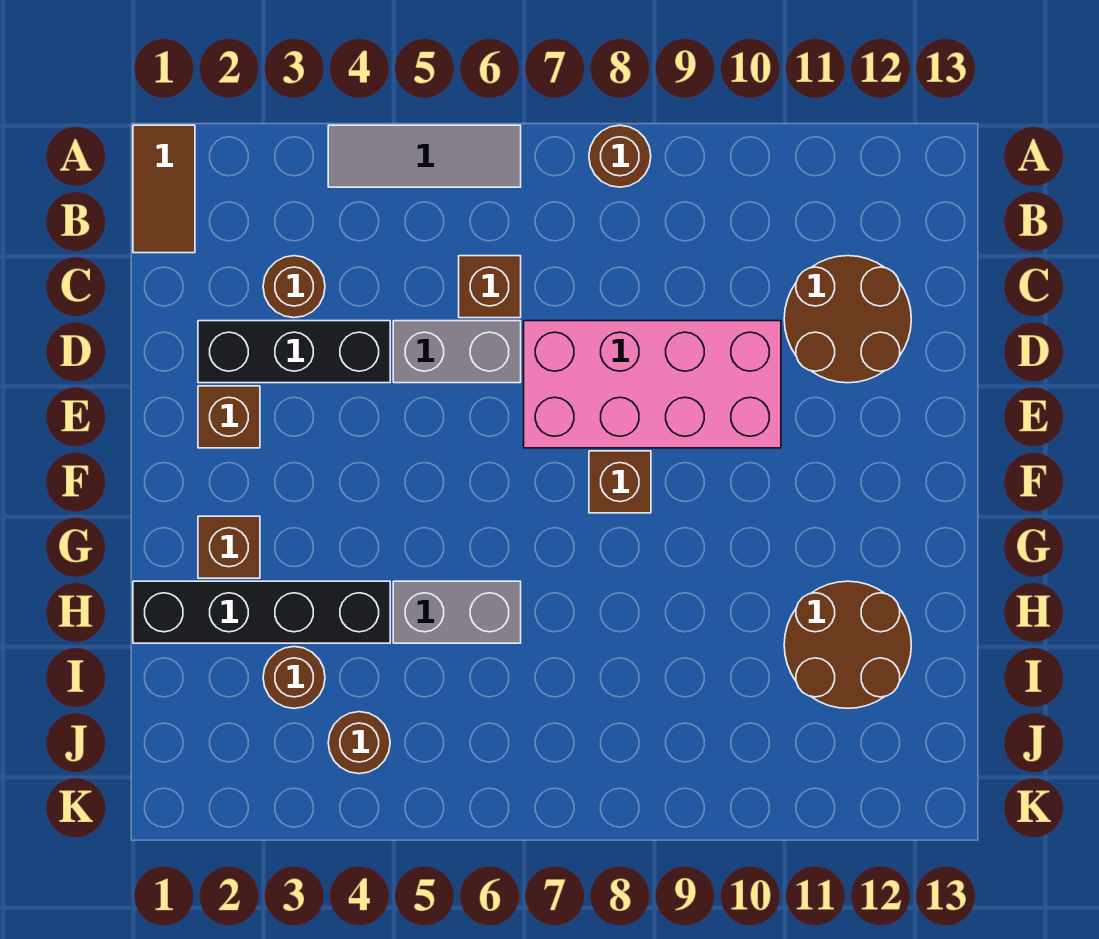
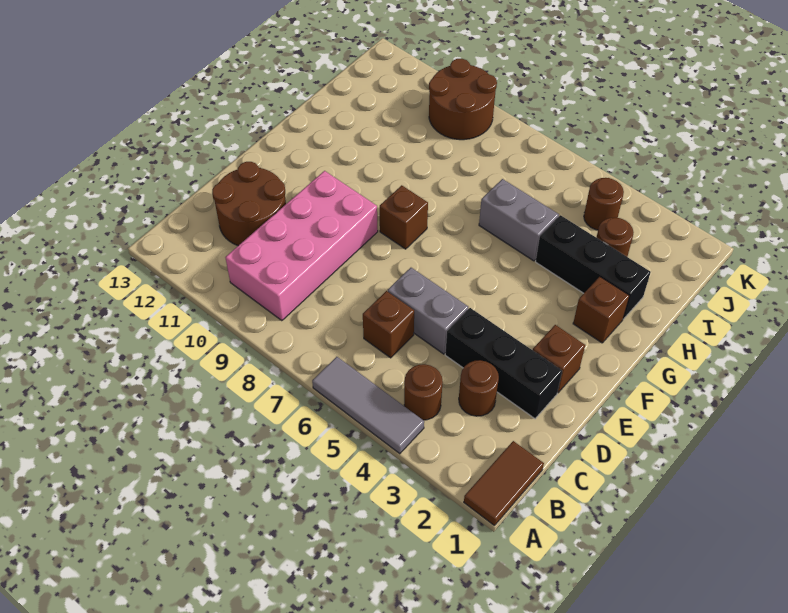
brown round brick A8 level 1 -> brown round brick B4 level 1
pink brick D7:E10 level 1 -> pink brick B9:E10 level 1
black brick H1:H4 level 1 -> black brick H2:H4 level 1
brown round brick H11:I12 level 1 -> brown round brick J9:K10 level 1

